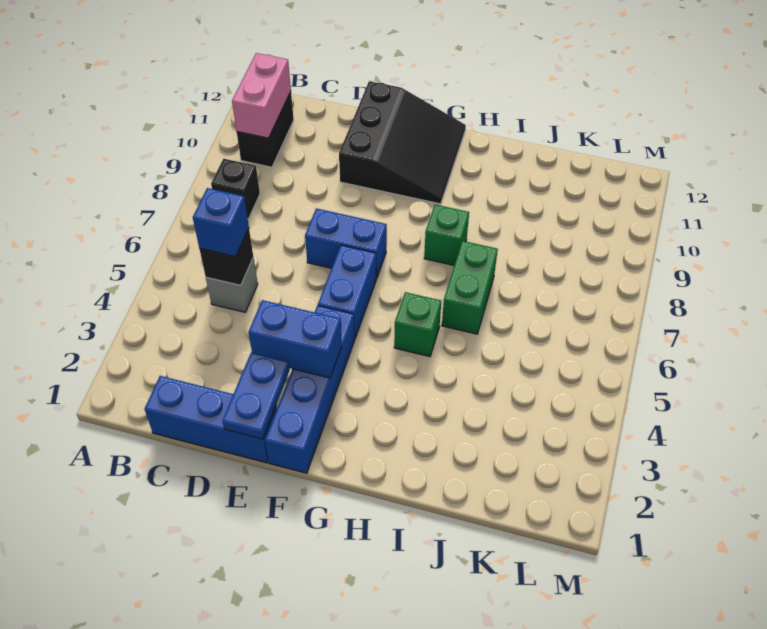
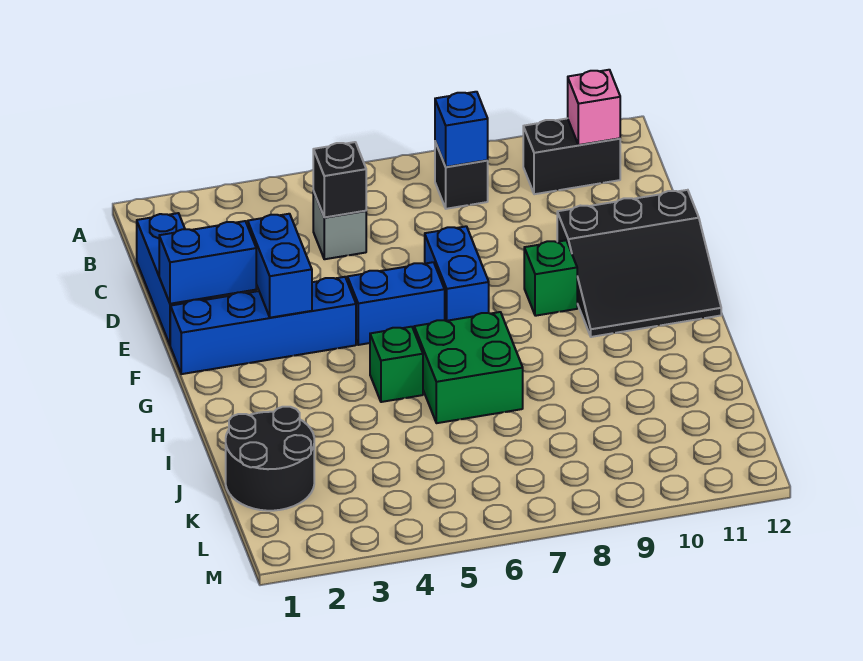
pink brick B10:B11 level 2 -> pink brick B11 level 2
blue brick C5 level 3 -> blue brick B8 level 2
blue plate E1:E2 level 2 -> blue brick E1:E2 level 2
green brick H8 level 1 -> green brick F9 level 1
green brick I6:I7 level 1 -> green brick H6:I7 level 1
none -> black round brick J1:K2 level 1

